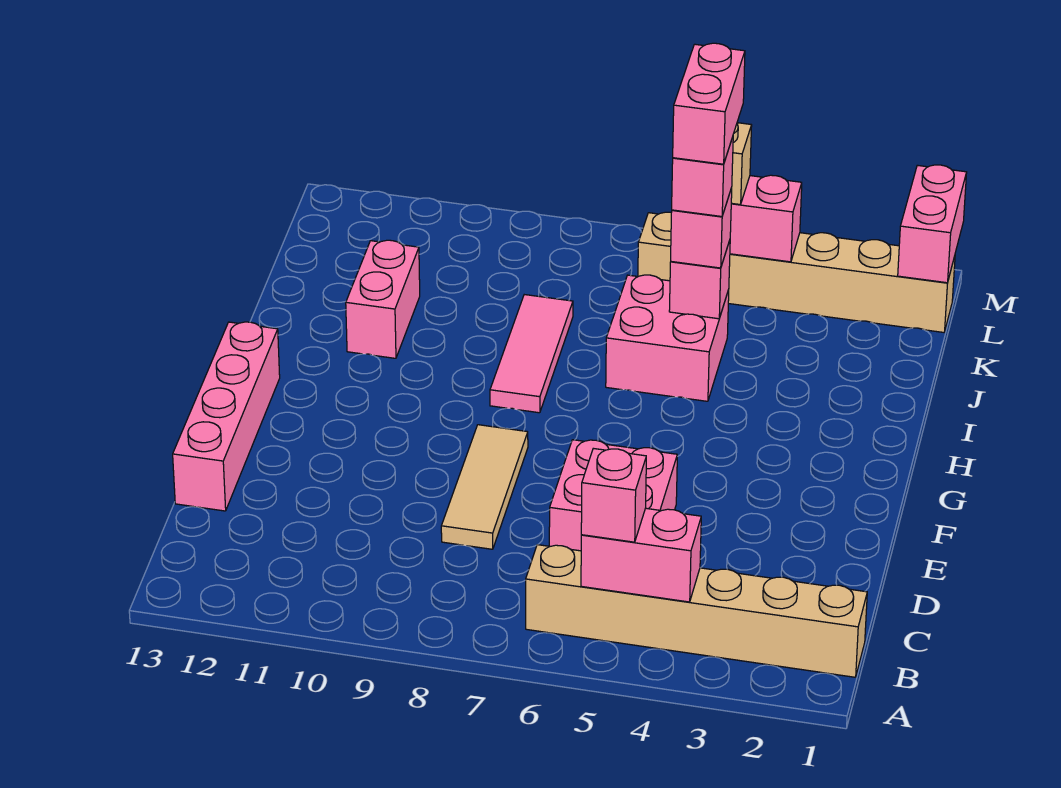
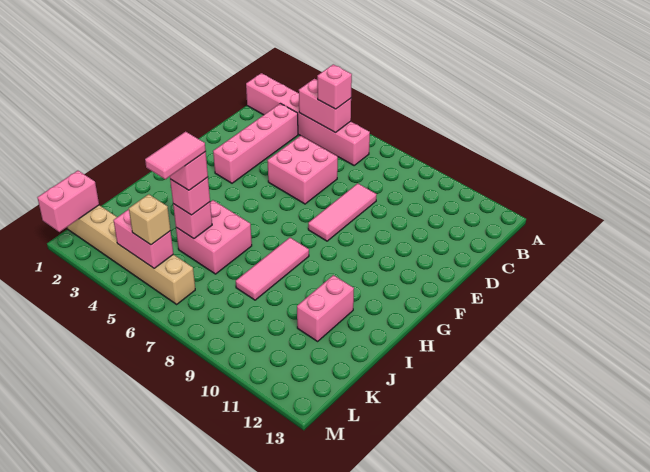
tan brick B1:B6 level 1 -> pink brick B1:B6 level 1
tan tile D8:F8 level 1 -> pink tile D8:F8 level 1
pink brick D13:G13 level 1 -> pink brick C3:F3 level 1
pink brick J5:K5 level 5 -> pink tile J5:K5 level 5

